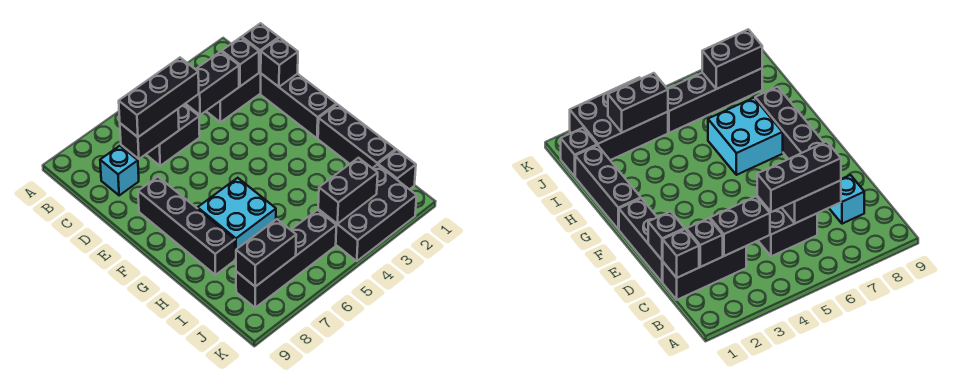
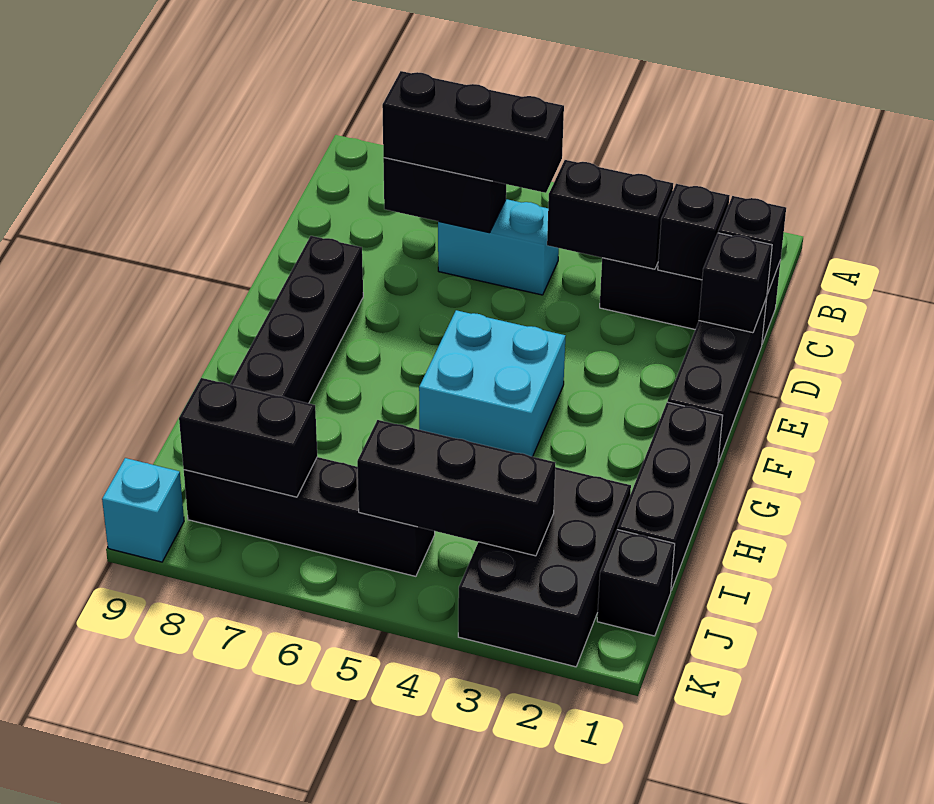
black brick C5:C6 level 1 -> cyan brick C5:C6 level 1
cyan brick C8 level 1 -> cyan brick K9 level 1
cyan brick G6:H7 level 1 -> cyan brick F4:G5 level 1
black brick J2:K4 level 1 -> black brick I2:K3 level 1
black brick J3:J4 level 2 -> black brick J3:J5 level 2

